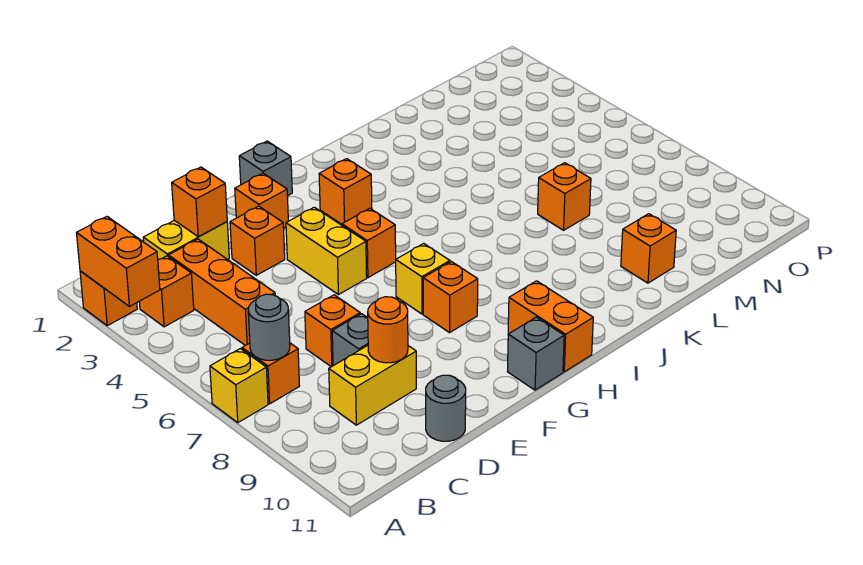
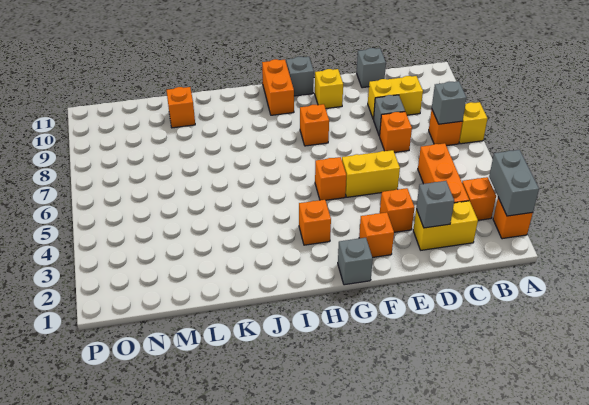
orange brick A2:A3 level 2 -> grey brick A2:A3 level 2
grey round brick B7 level 2 -> grey brick B7 level 2
orange brick D2 level 2 -> grey brick D2 level 2
orange round brick D9 level 2 -> none
grey round brick D11 level 1 -> grey brick D11 level 1
yellow brick F4:F5 level 1 -> yellow brick E5:F5 level 1
yellow brick G7 level 1 -> yellow brick F10 level 1
orange brick L7 level 1 -> none

